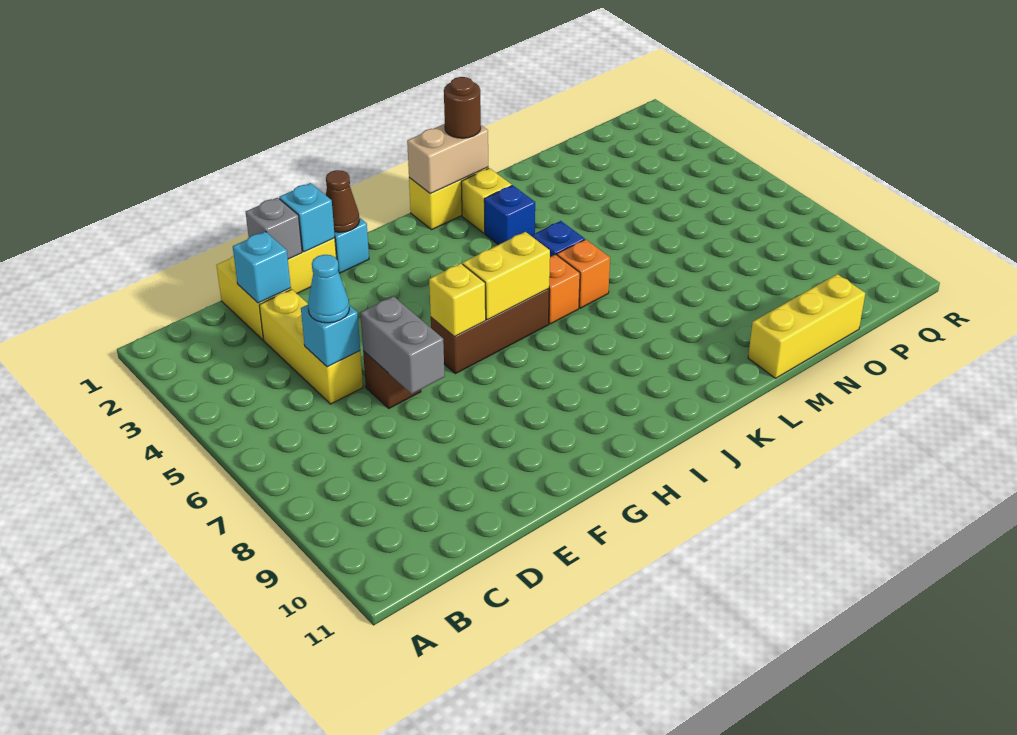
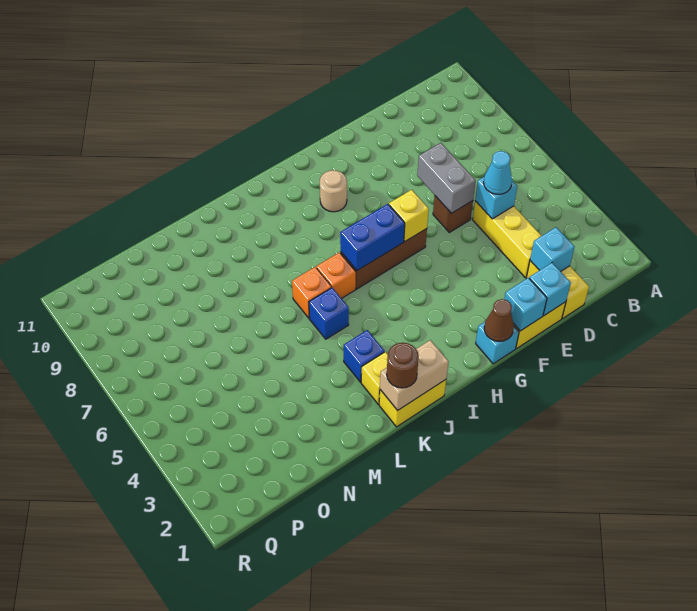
grey brick E1 level 2 -> cyan brick E1 level 2
yellow brick H6:I6 level 2 -> blue brick H6:I6 level 2
none -> tan round brick H9 level 1
yellow brick M11:O11 level 1 -> none

